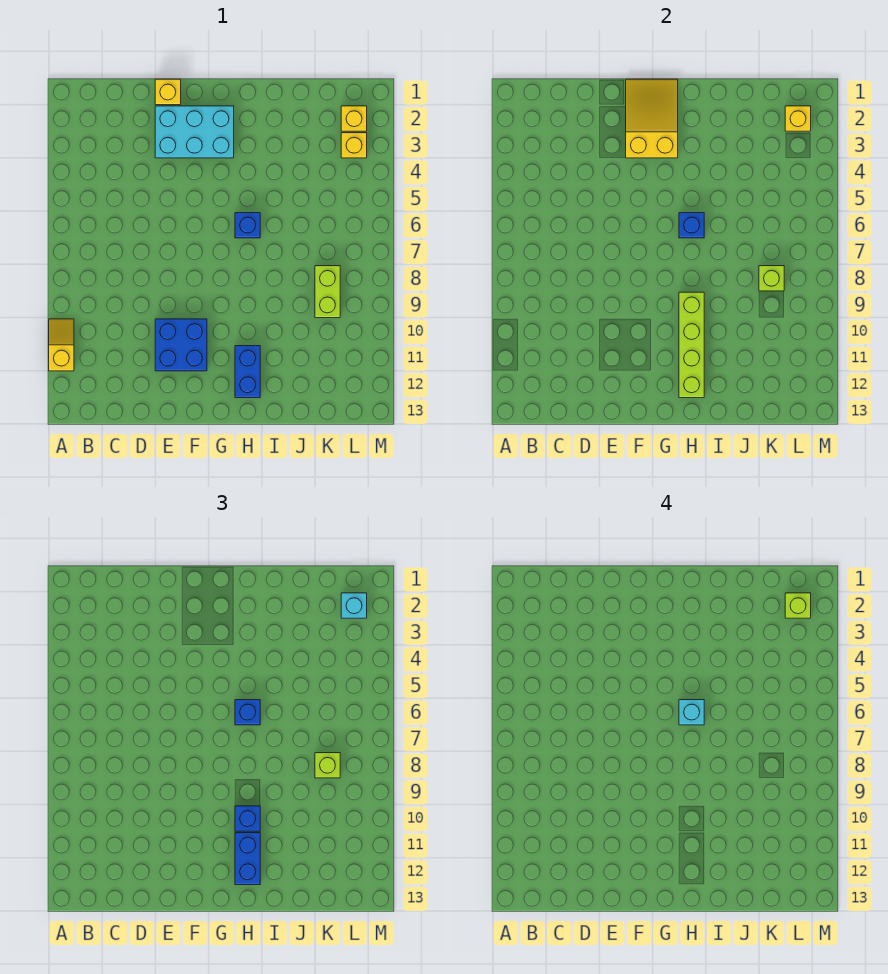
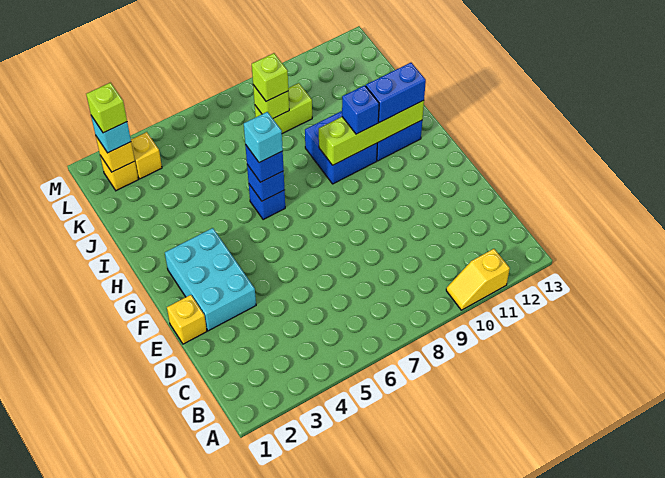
blue brick E10:F11 level 1 -> blue brick H9:I10 level 1
yellow slope F1:G3 level 2 top 3 -> none

